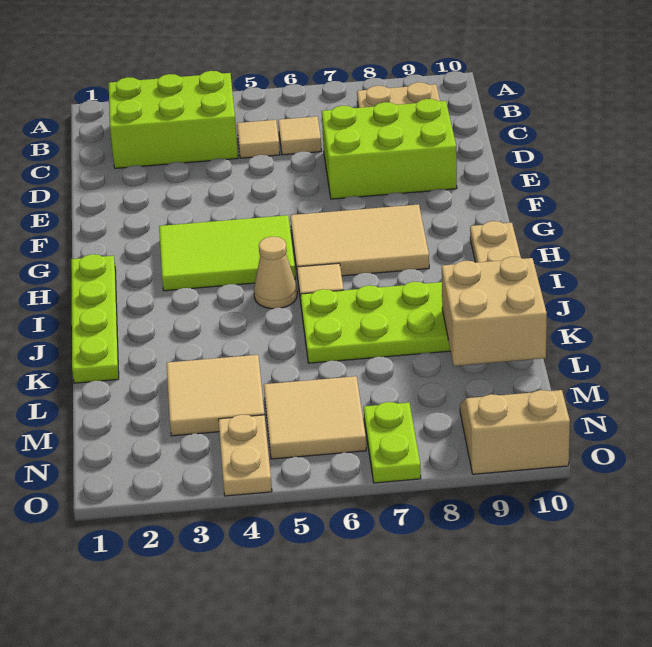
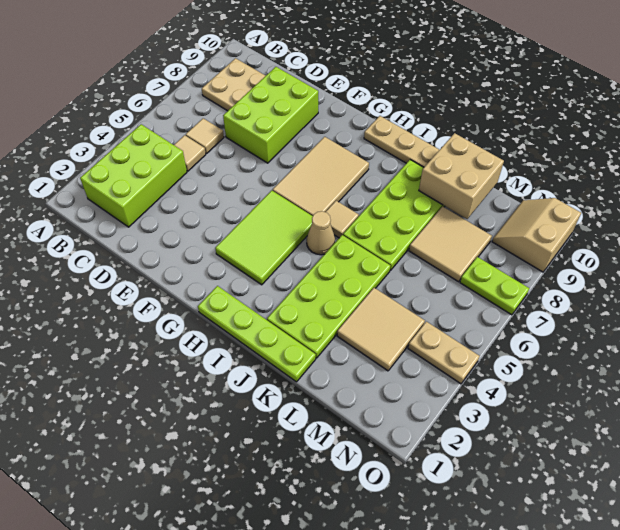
none -> lime plate J2:K5 level 1
tan tile M5:N6 level 1 -> tan tile L7:M8 level 1

